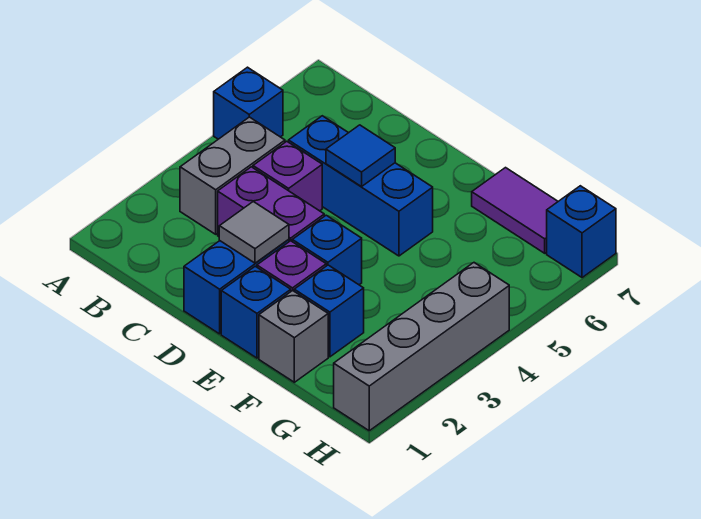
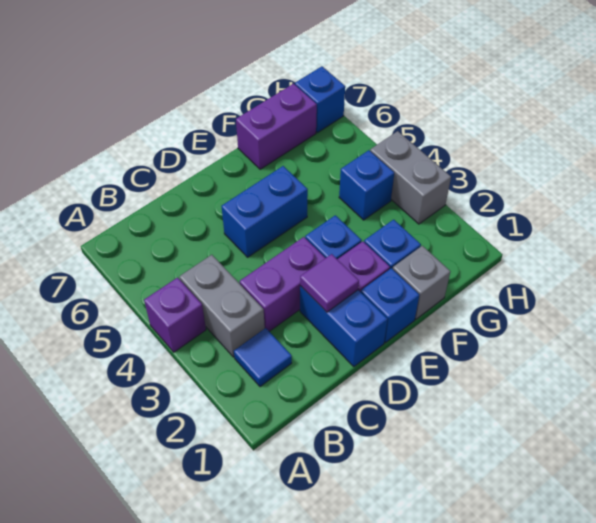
blue brick A5 level 1 -> blue brick G4 level 1
purple brick C4 level 1 -> purple brick A4 level 1
blue brick C5:E5 level 1 -> blue brick D5:E5 level 1
grey tile D2 level 2 -> purple tile D2 level 2
blue tile D5 level 2 -> blue tile B2 level 1
purple tile F7:G7 level 1 -> purple brick F7:G7 level 1
grey brick H1:H4 level 1 -> grey brick H3:H4 level 1

